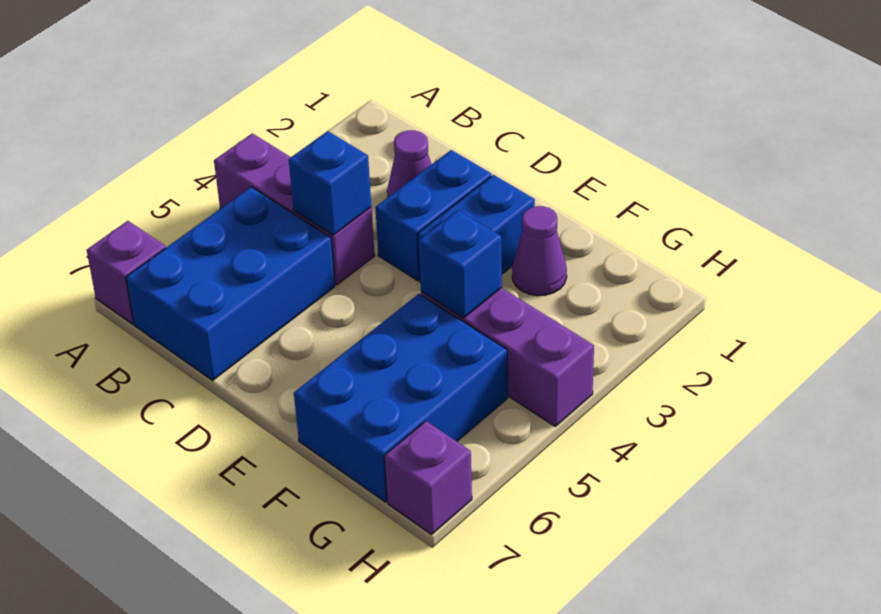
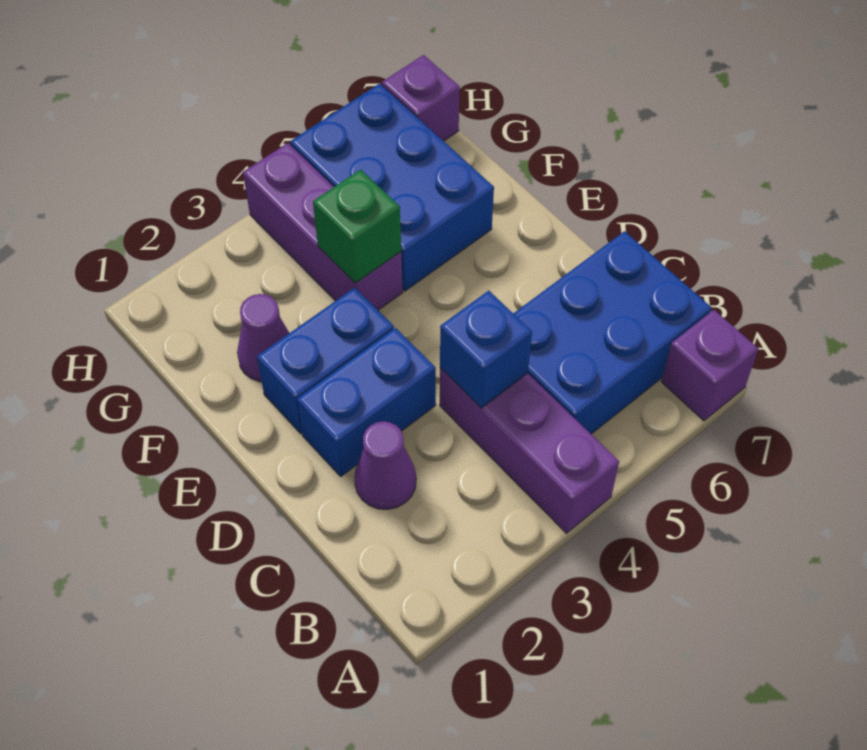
blue brick F4 level 2 -> green brick F4 level 2
blue brick F5:G7 level 1 -> blue brick F5:H6 level 1

